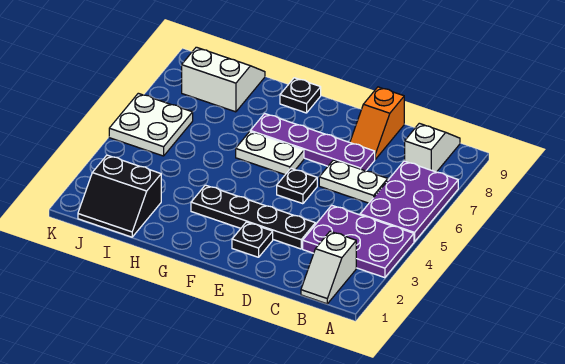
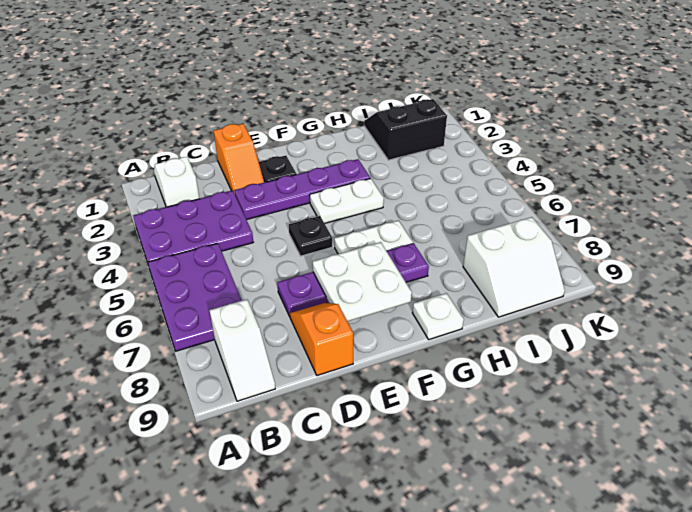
white plate C6:D6 level 1 -> white plate F4:G4 level 1
none -> orange slope D1:D2 level 1 top 1
black plate D3:G3 level 1 -> purple plate D3:G3 level 1
black plate G9 level 1 -> white plate G9 level 1
white plate J5:K6 level 1 -> white plate E7:F8 level 2

